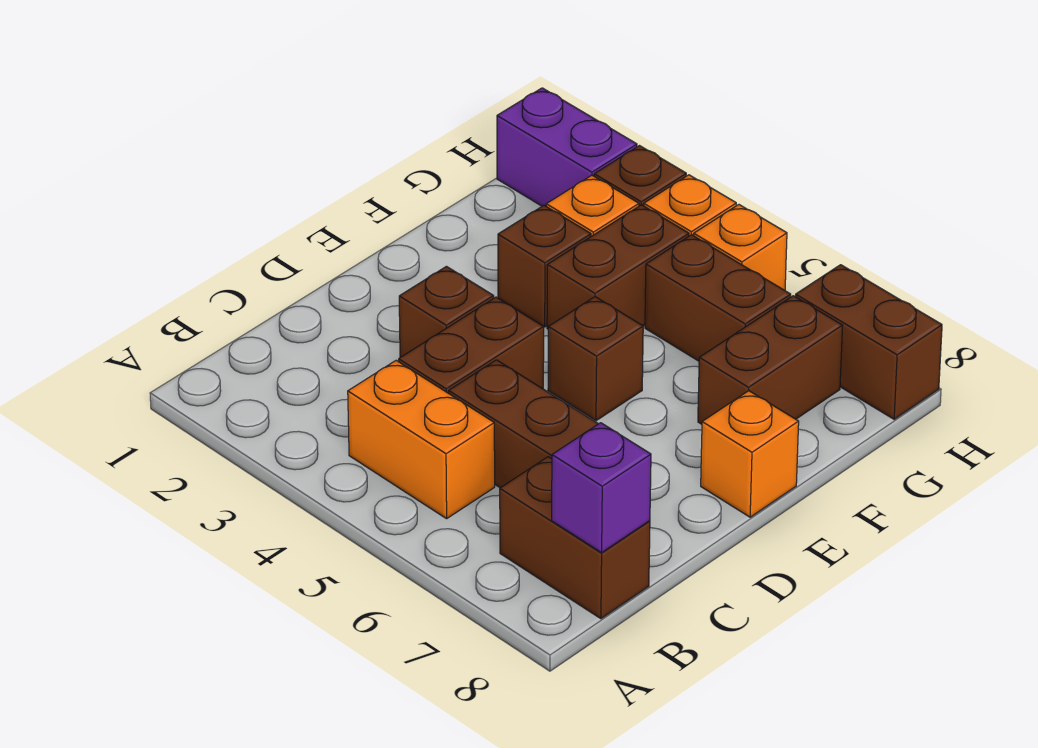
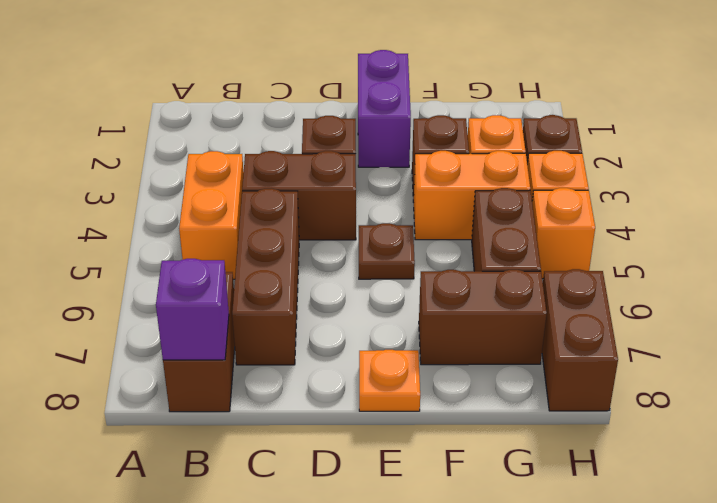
brown brick E5 level 1 -> brown plate E5 level 1
orange brick E8 level 1 -> orange plate E8 level 1
brown brick F4:G4 level 1 -> orange brick F4:G4 level 1
purple brick H1:H2 level 1 -> purple brick E1:E2 level 1

